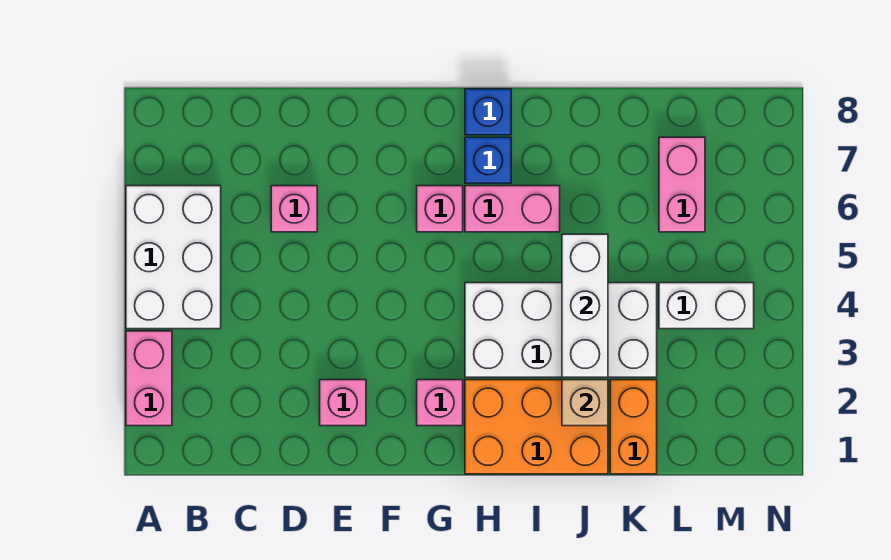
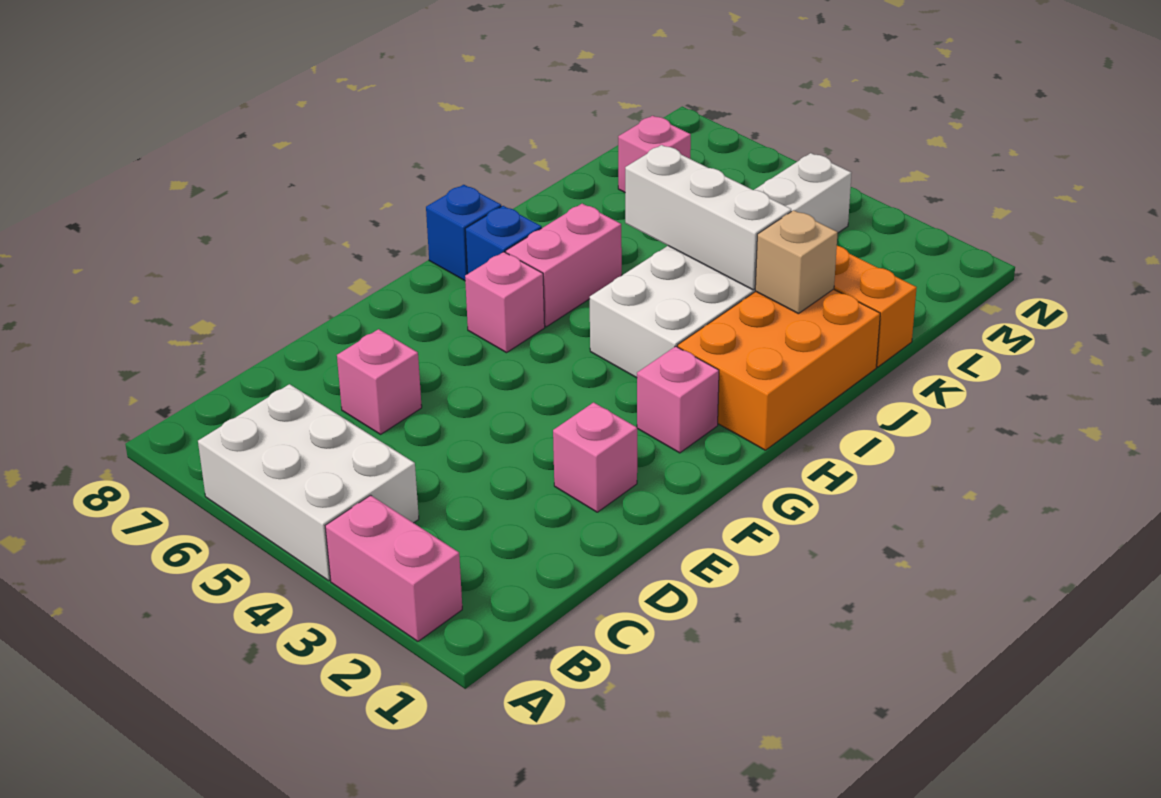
pink brick L6:L7 level 1 -> pink brick L7 level 1

